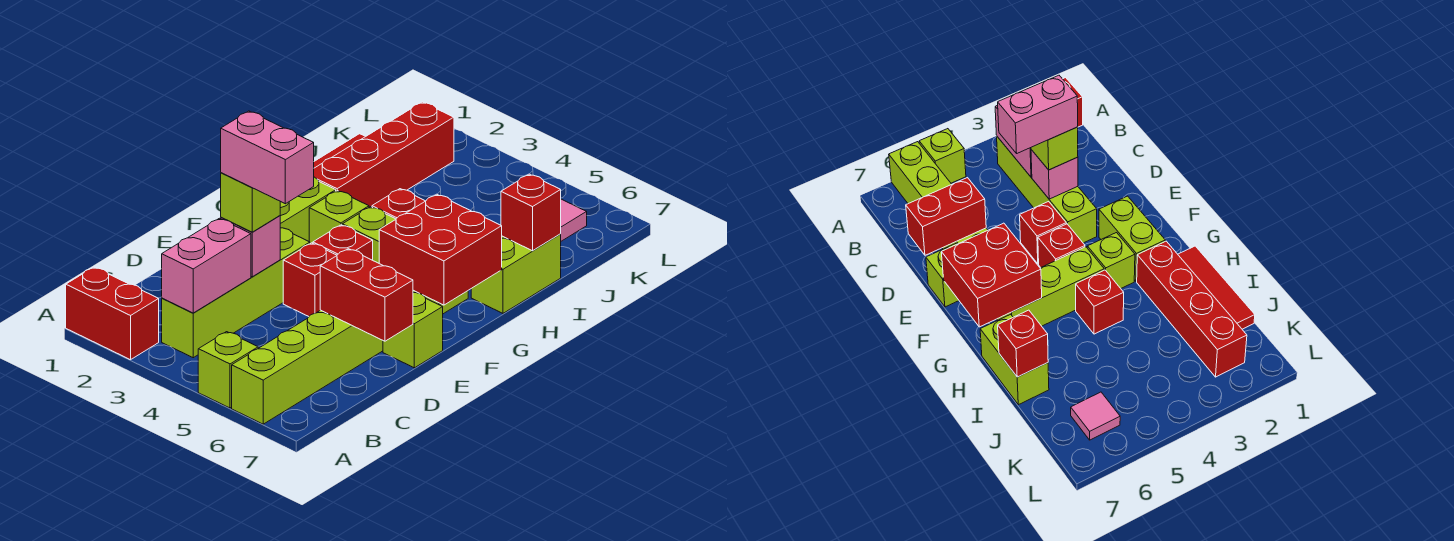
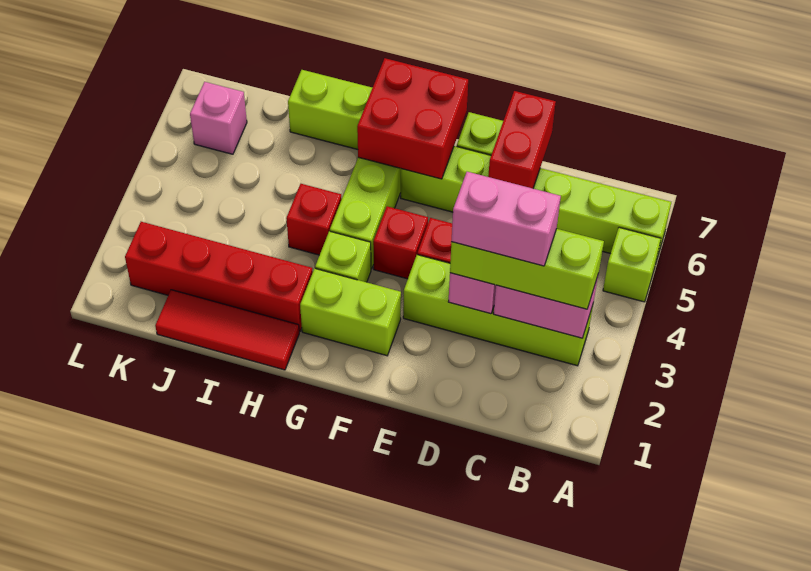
red brick A1:A2 level 1 -> none
lime brick D3 level 3 -> lime brick B3:D3 level 3
pink brick D3:D4 level 4 -> pink brick C3:D3 level 4
red brick I7 level 2 -> none
pink tile K6 level 1 -> pink brick K6 level 1

